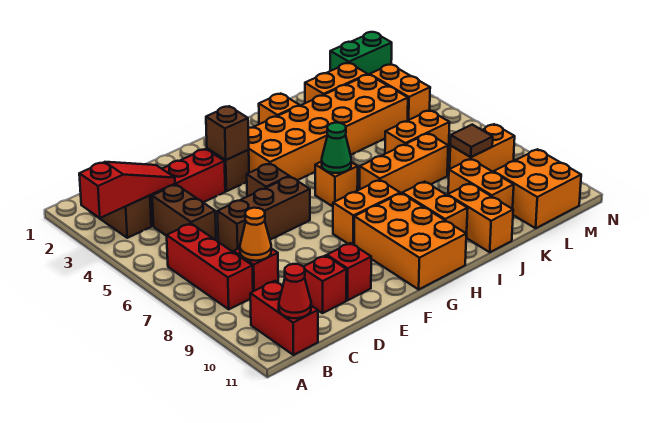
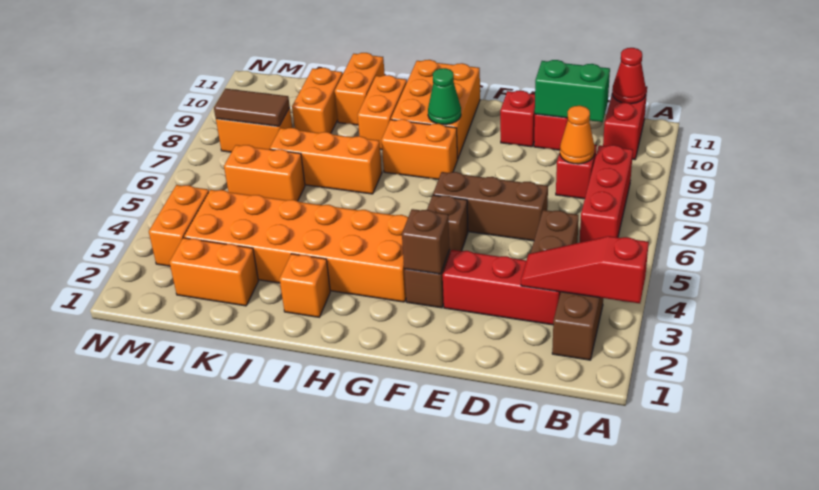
orange brick H6 level 1 -> none
green cone H6 level 2 -> green cone G9 level 2
brown tile L8 level 2 -> brown tile L8:M8 level 2
orange brick L10:M11 level 1 -> none
green brick M1:N1 level 1 -> green brick C10:D10 level 2

